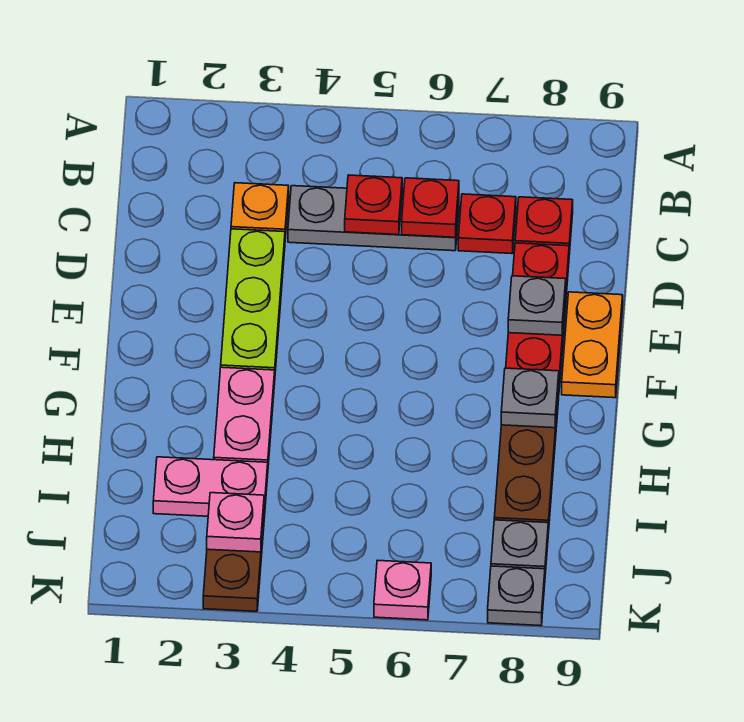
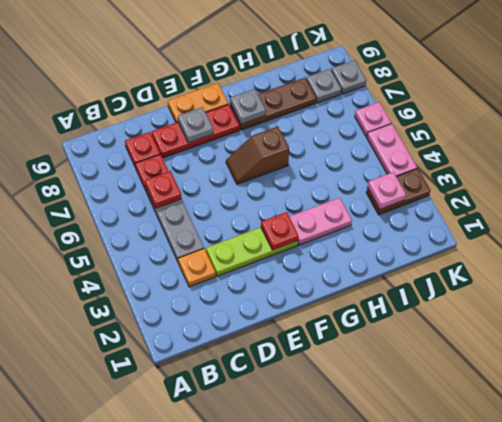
red plate C5 level 2 -> red plate F3 level 2
none -> brown slope F6:G6 level 1 top G
pink plate I2:I3 level 1 -> pink plate K4:K5 level 1

